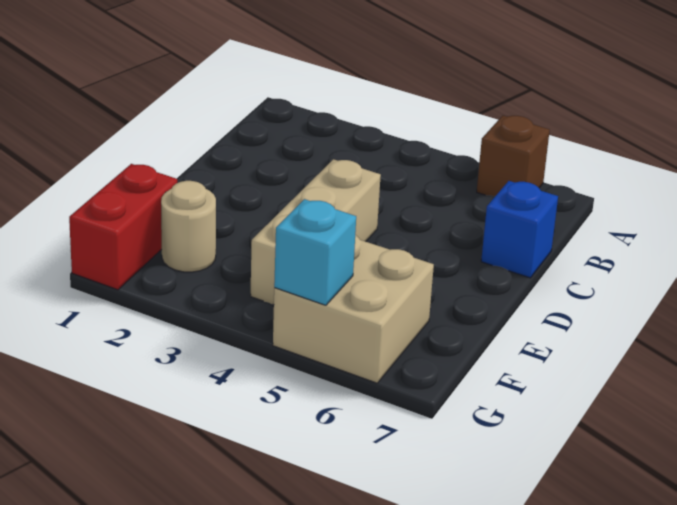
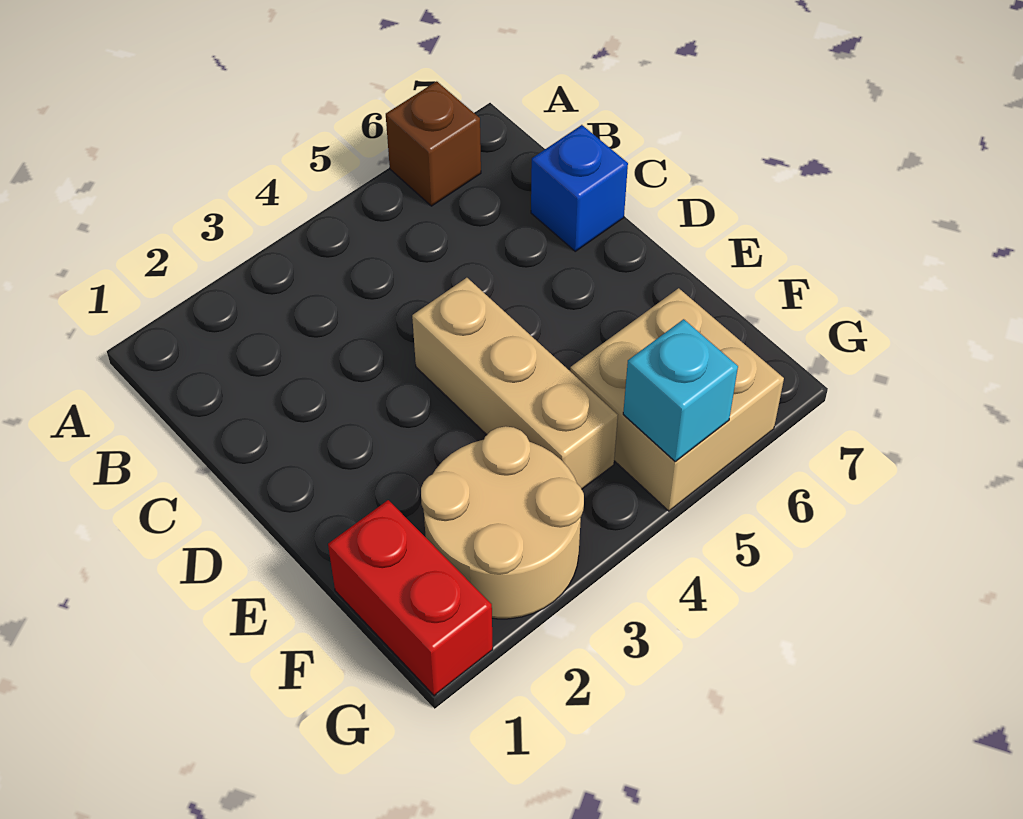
tan round brick F2 level 1 -> tan round brick F2:G3 level 1

